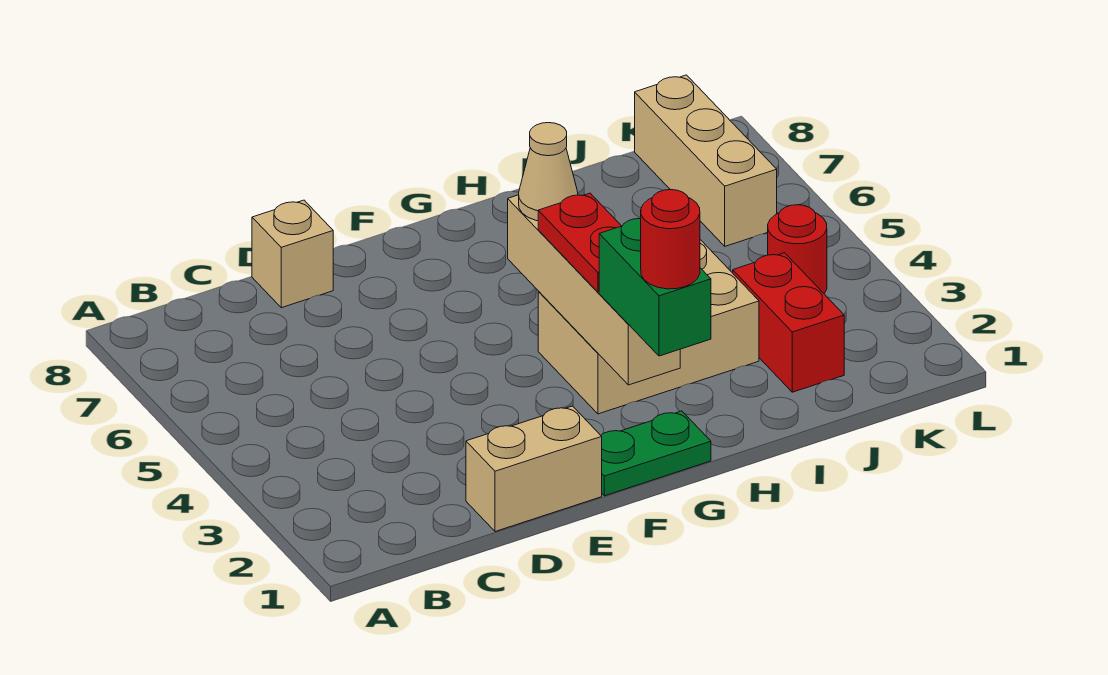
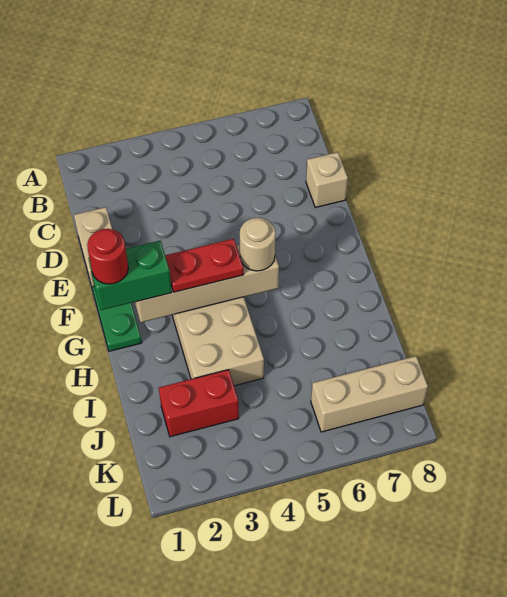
tan cone G5 level 3 -> tan round brick G5 level 3
red round brick K4 level 1 -> none

